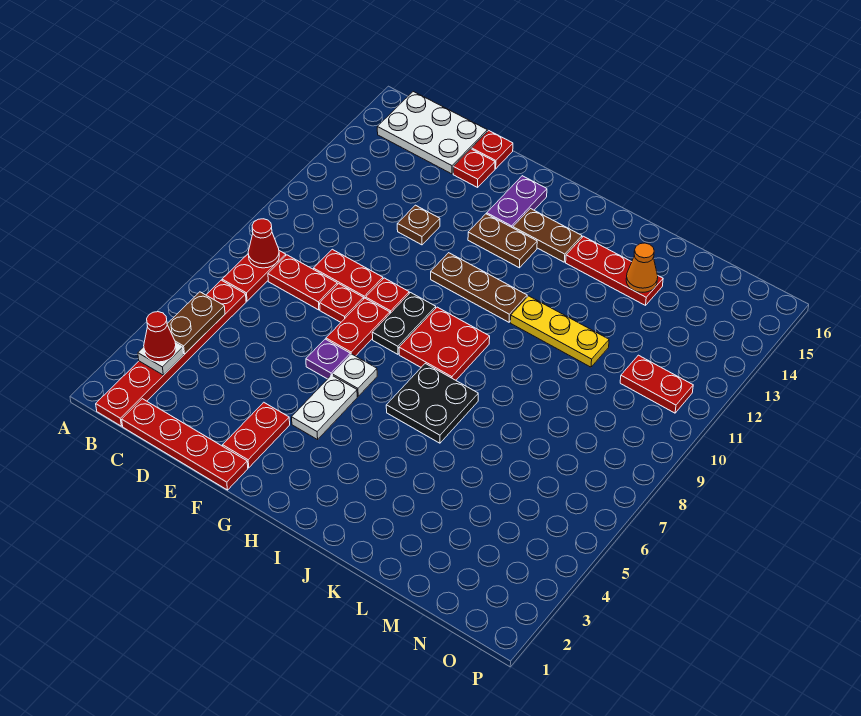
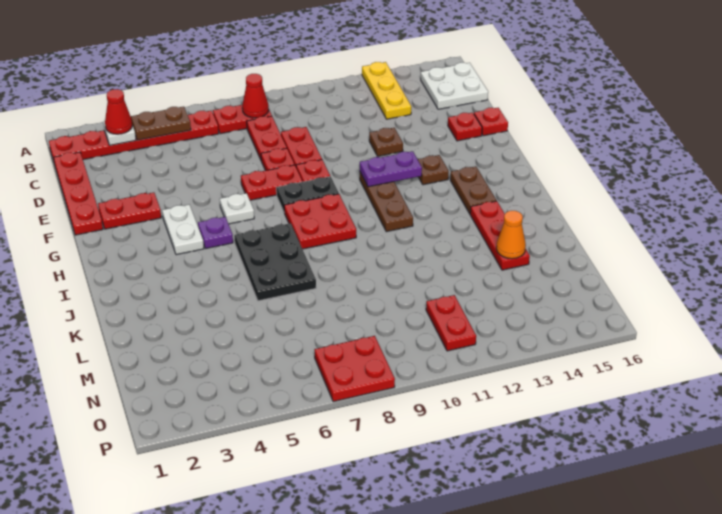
white plate B15:D16 level 1 -> white plate B15:C16 level 1
purple plate F6 level 1 -> purple plate H5 level 1
white plate G4:G5 level 1 -> white plate G4:H4 level 1
brown plate G13:H13 level 1 -> brown plate G13 level 1
purple plate G14:G15 level 1 -> purple plate G11:G12 level 2
black plate I6:J7 level 1 -> black plate I6:K7 level 1
yellow plate J11:L11 level 1 -> yellow plate A13:C13 level 1
none -> red plate O7:P8 level 1

